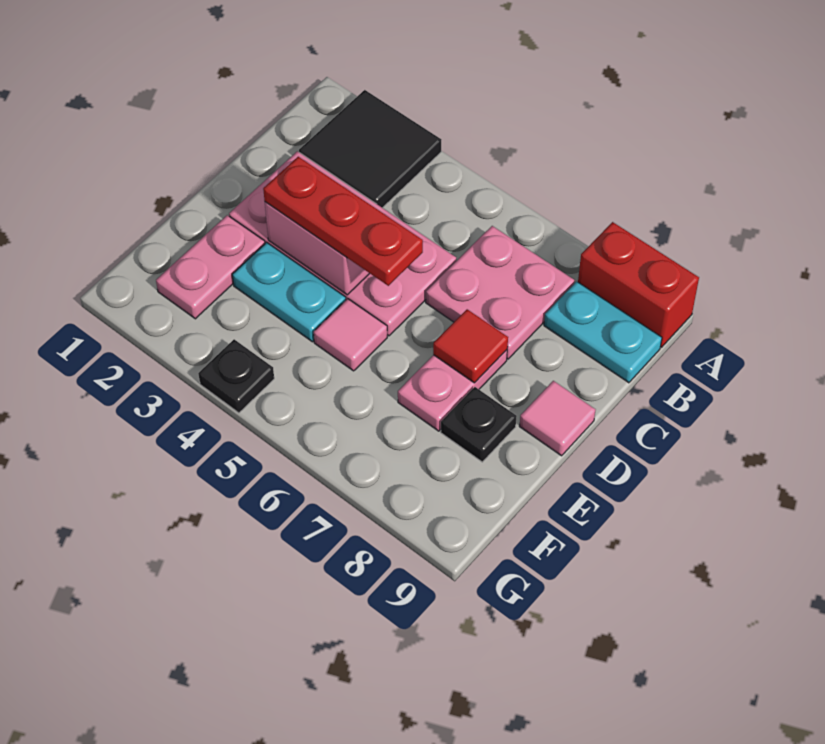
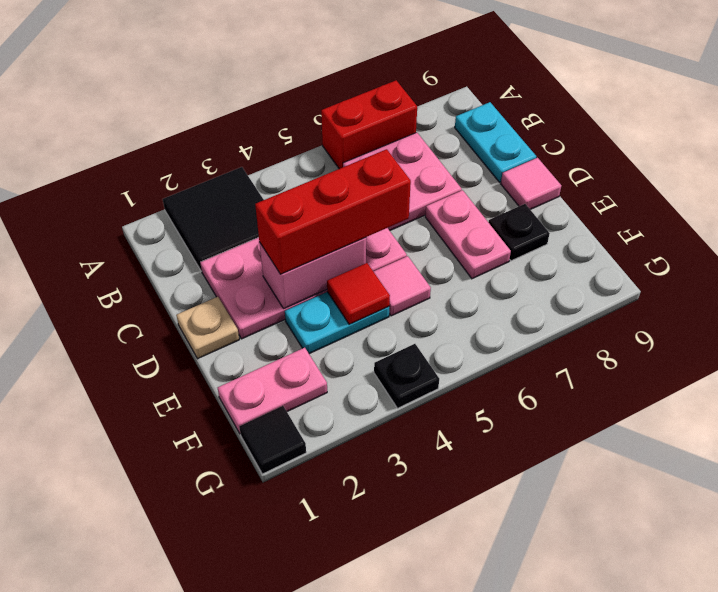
red brick A8:A9 level 1 -> red brick A6:A7 level 1
cyan plate B8:B9 level 1 -> cyan plate B9:C9 level 1
none -> tan plate D1 level 1
red plate D3:D5 level 3 -> red brick D3:D5 level 3
red tile D7 level 2 -> red tile E4 level 2
pink plate E2:F2 level 1 -> pink plate F1:F2 level 1
none -> black tile G1 level 1

